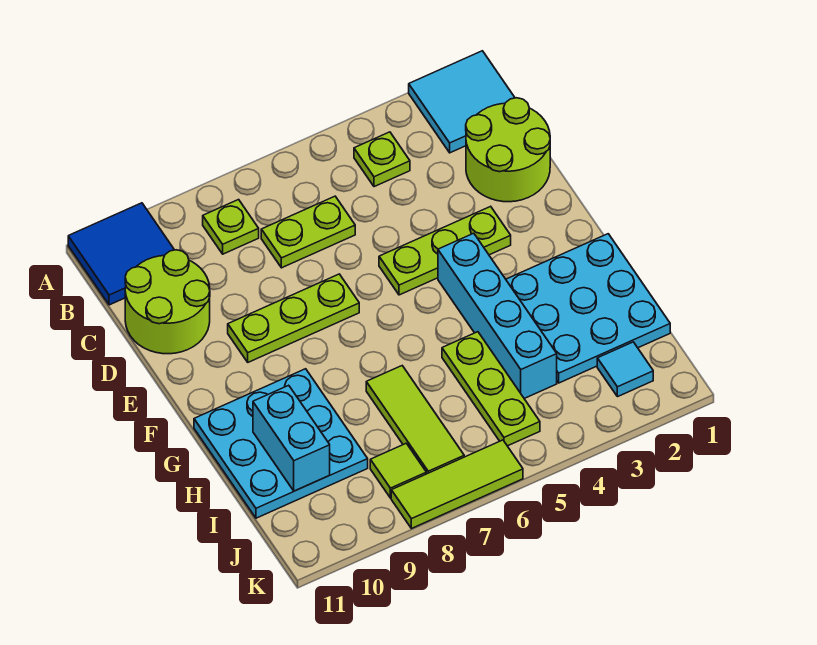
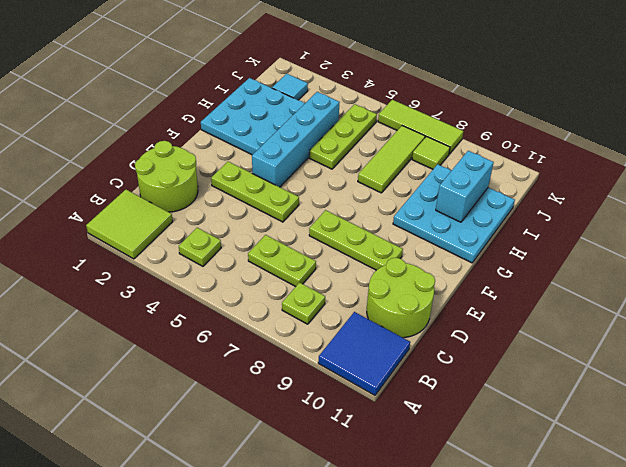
cyan tile A1:B2 level 1 -> lime tile A1:B2 level 1

